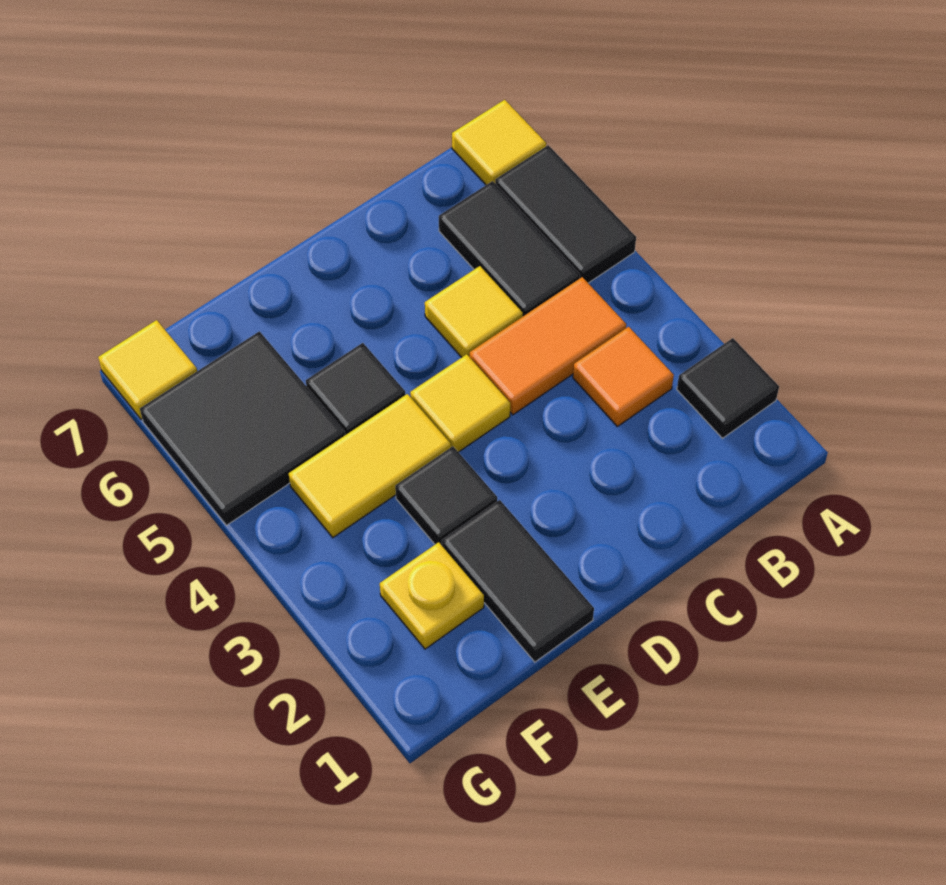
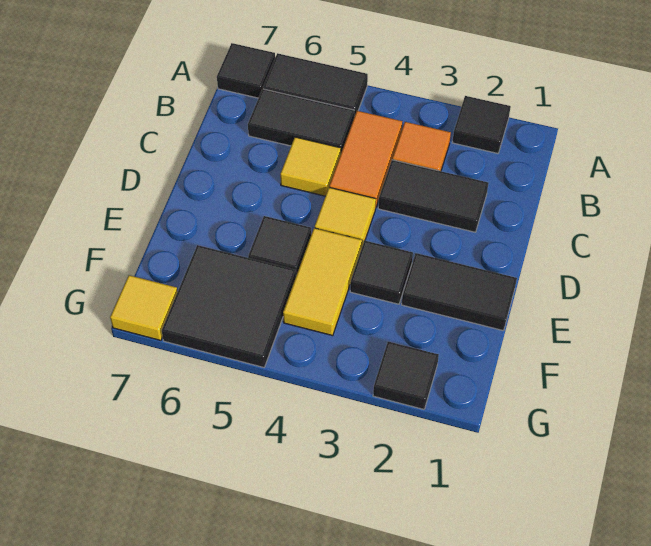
yellow tile A7 level 1 -> black tile A7 level 1
none -> black tile C2:C3 level 1
yellow plate F2 level 1 -> none
none -> black tile G2 level 1

